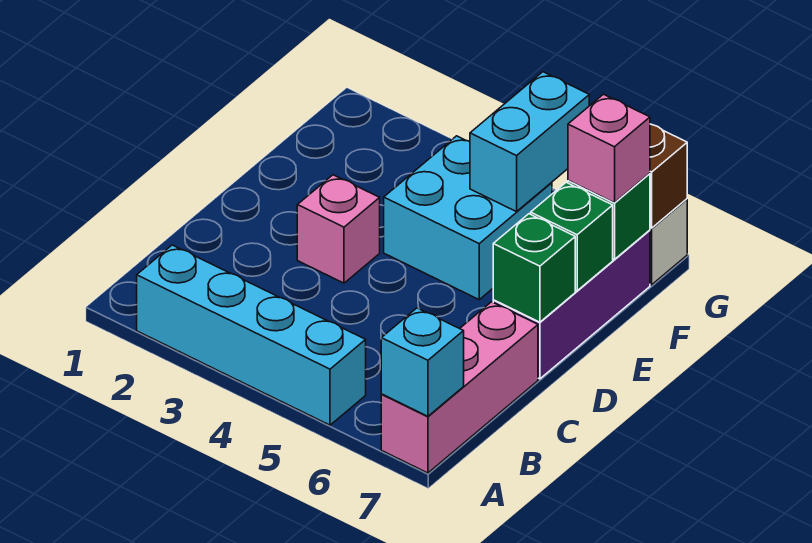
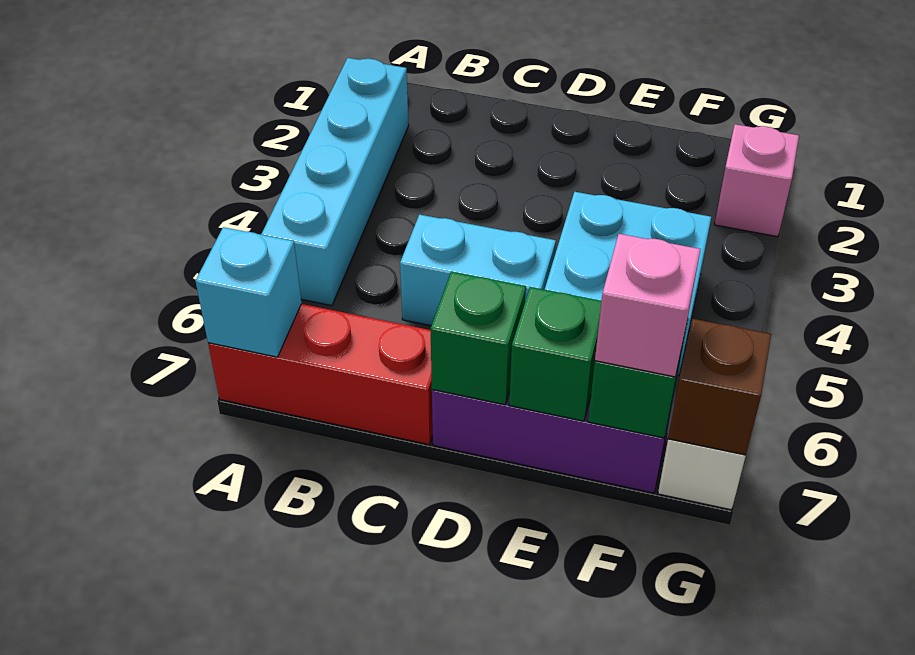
pink brick A7:C7 level 1 -> red brick A7:C7 level 1
pink brick D3 level 1 -> pink brick G2 level 1
cyan brick F5:G5 level 2 -> cyan brick C5:D5 level 1

